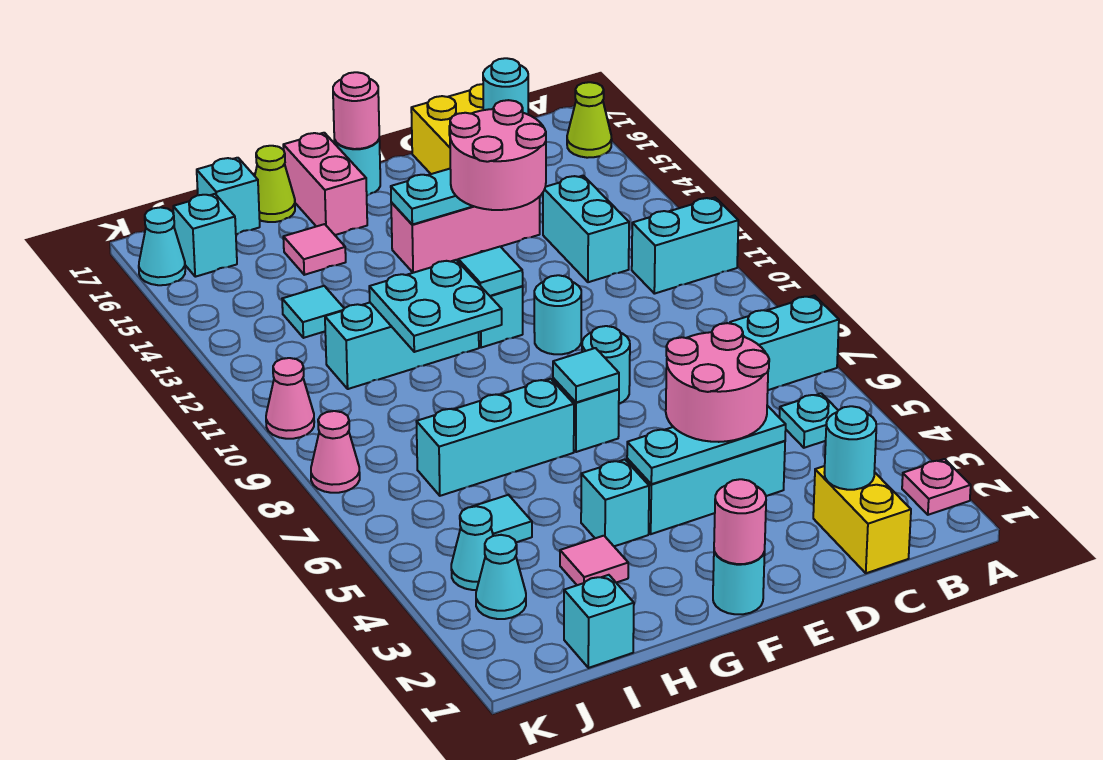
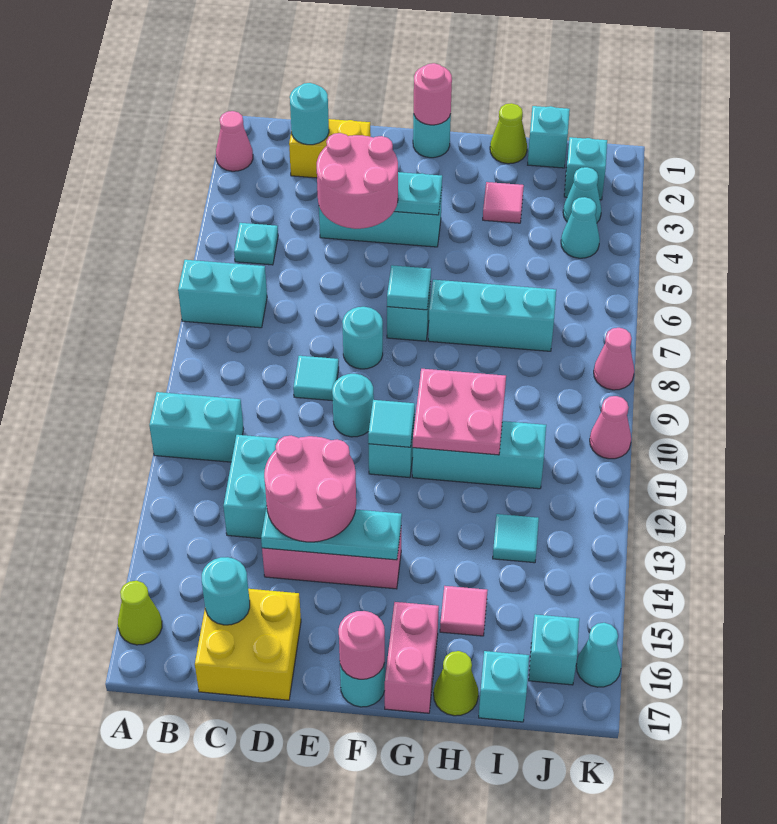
pink plate A2 level 1 -> pink cone A2 level 1
yellow brick C1:C2 level 1 -> yellow brick C2:D2 level 1
cyan brick G4 level 1 -> cyan brick J2 level 1
cyan plate G10:H11 level 2 -> pink plate G10:H11 level 2
none -> lime cone H1 level 1
cyan tile I5 level 1 -> cyan tile D9 level 1

